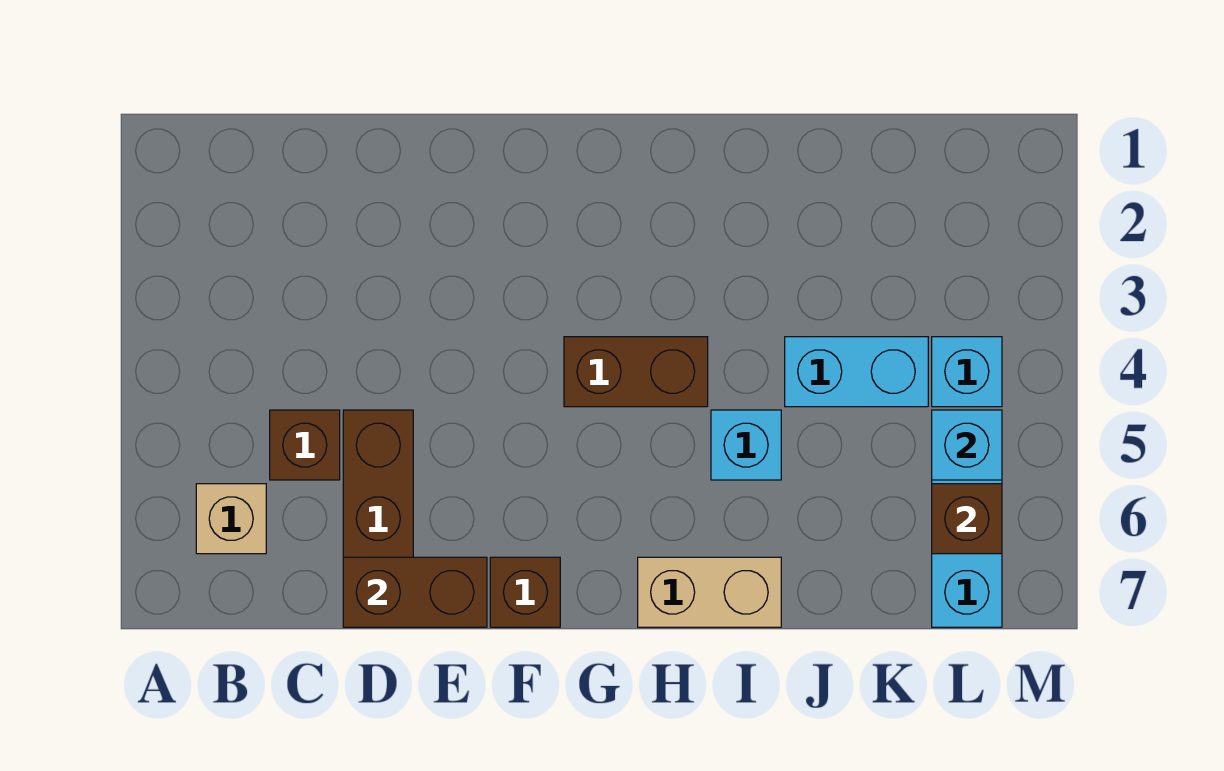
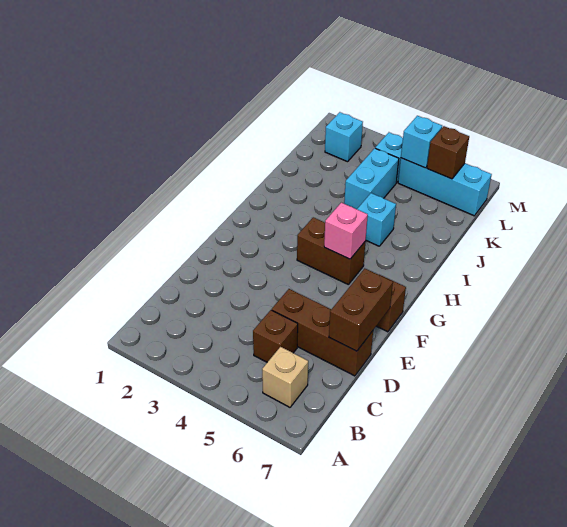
brown brick G4:H4 level 1 -> brown brick G4:G5 level 1
none -> pink brick G5 level 2
tan brick H7:I7 level 1 -> none
none -> cyan brick L2 level 1

